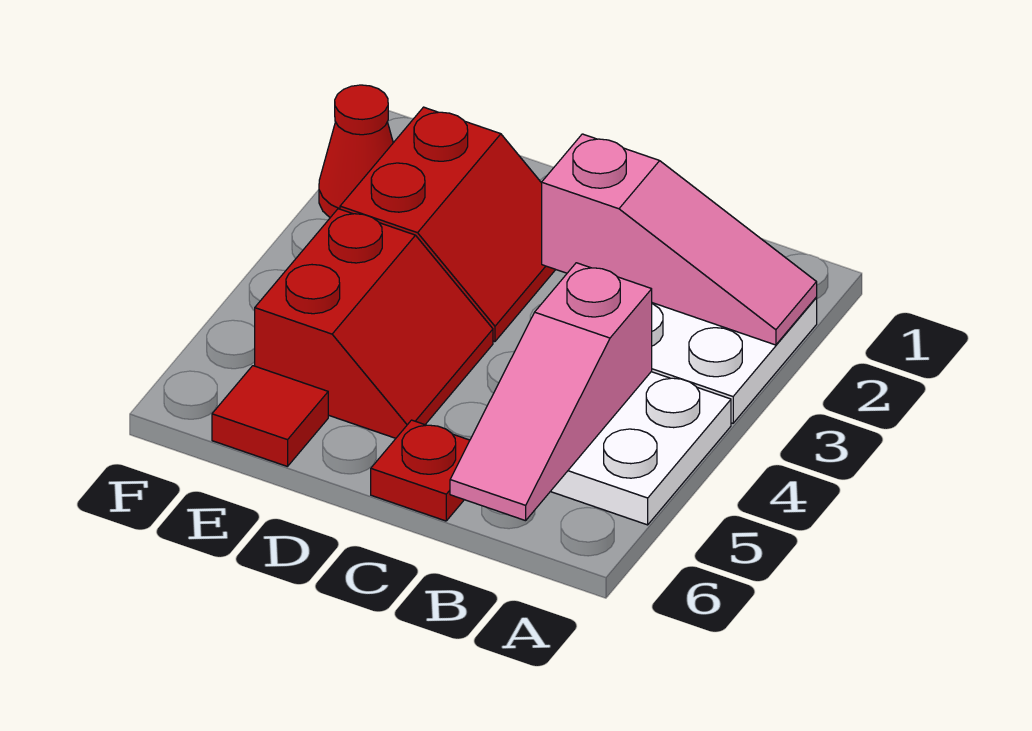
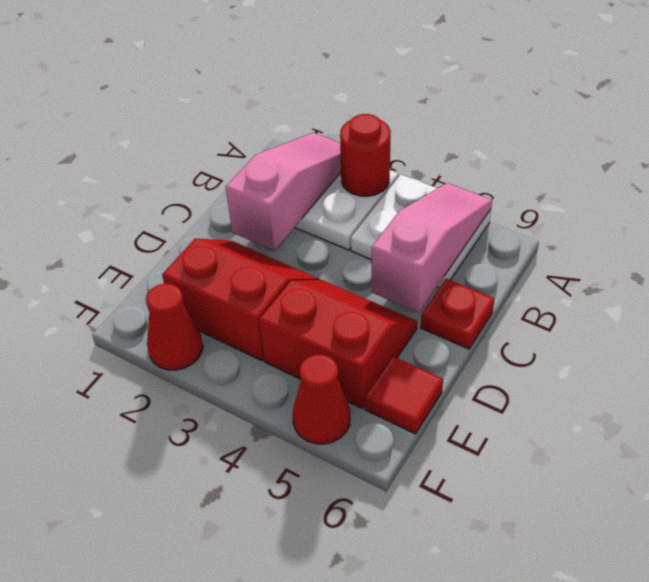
none -> red round brick A3 level 2
pink slope B4:B6 level 2 top 4 -> pink slope A5:C5 level 2 top C
none -> red cone F5 level 1

